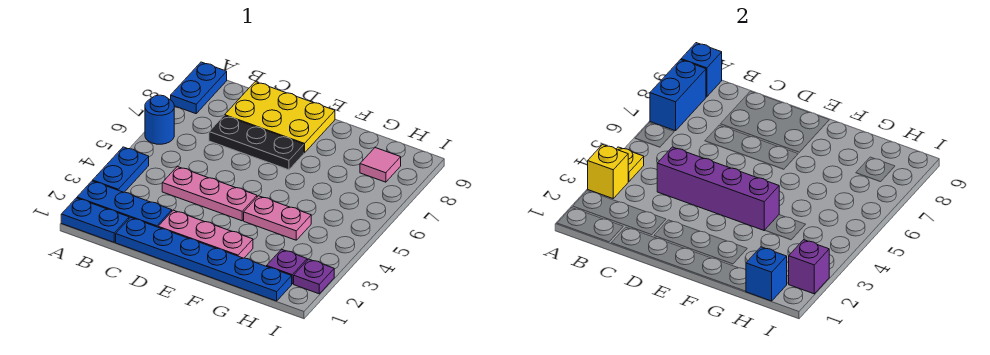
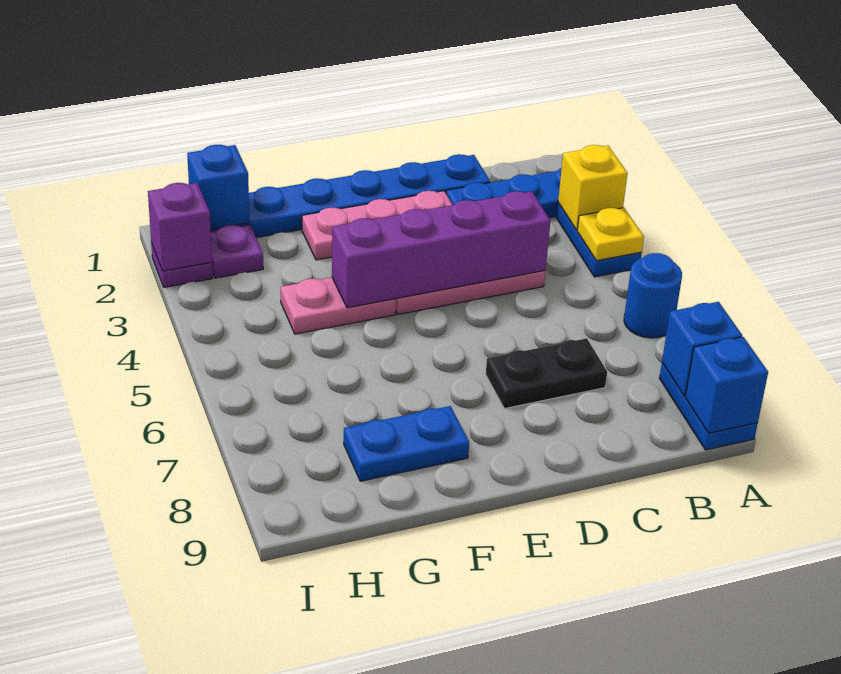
blue plate A1:B1 level 1 -> blue plate F8:G8 level 1
blue brick A7:A8 level 2 -> blue brick A8 level 2
black plate C7:E7 level 1 -> black plate C7:D7 level 1
yellow plate C8:E9 level 1 -> none
pink tile H8 level 1 -> none

